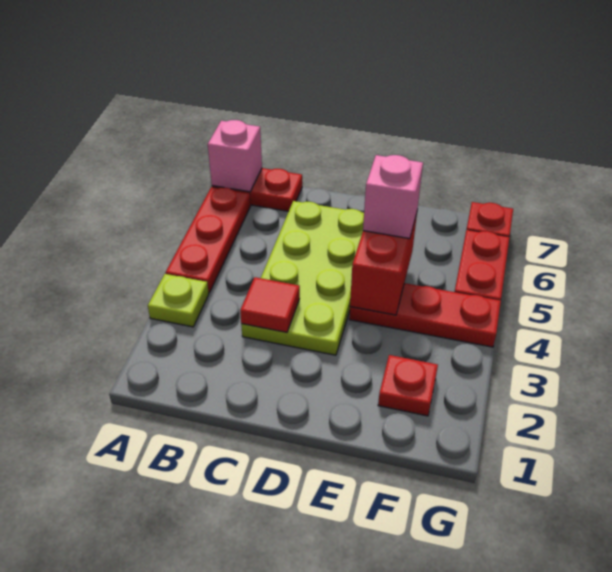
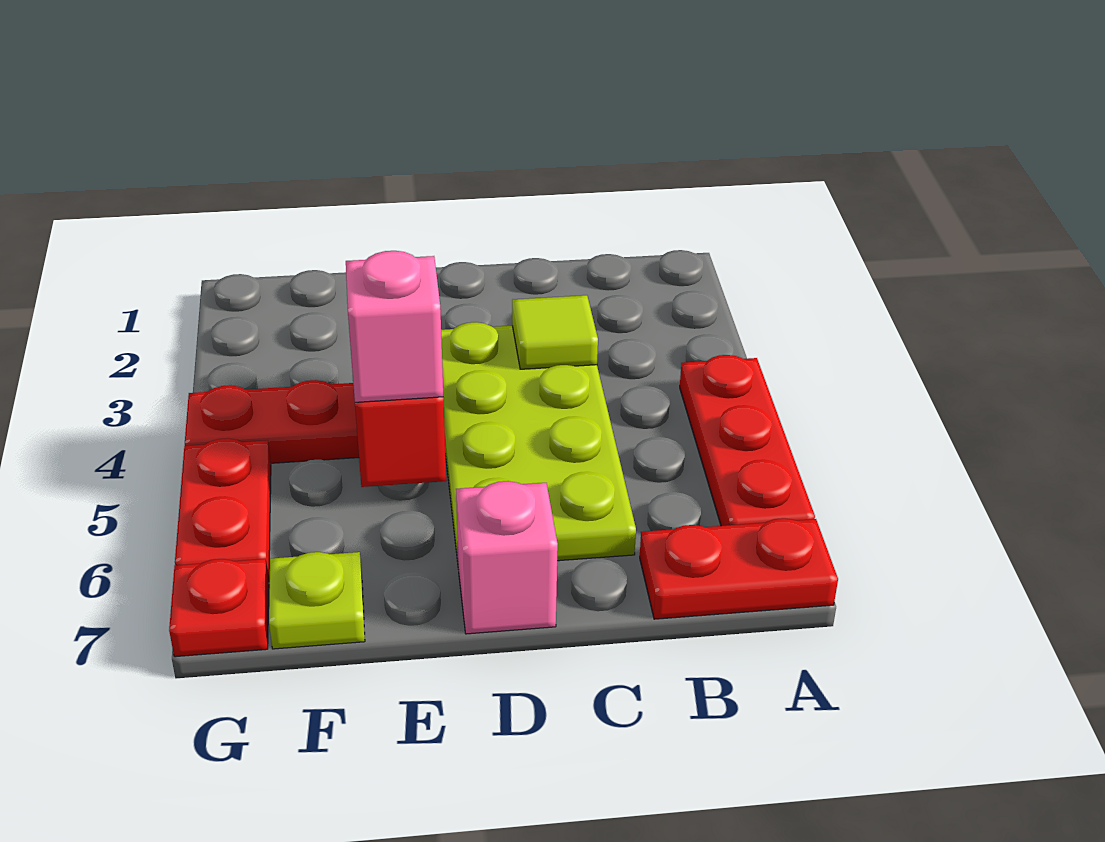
lime plate A3 level 1 -> lime plate F7 level 1
pink brick A7 level 2 -> pink brick D7 level 1
red tile C3 level 2 -> lime tile C3 level 2
red plate F2 level 1 -> none

